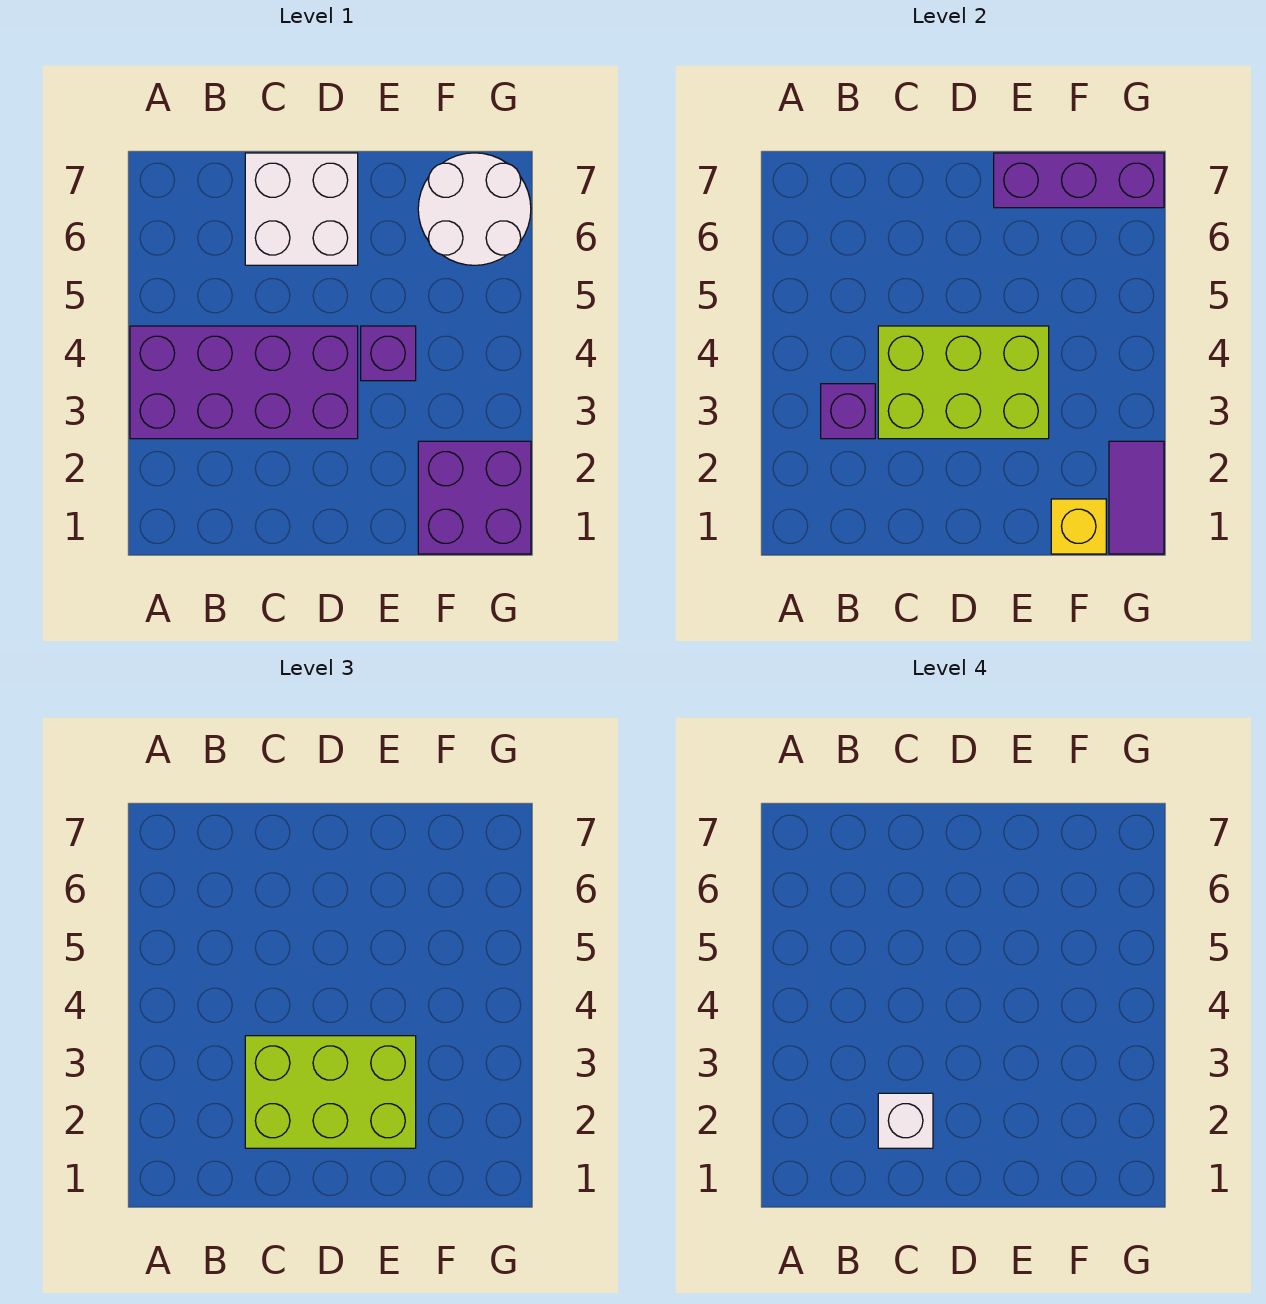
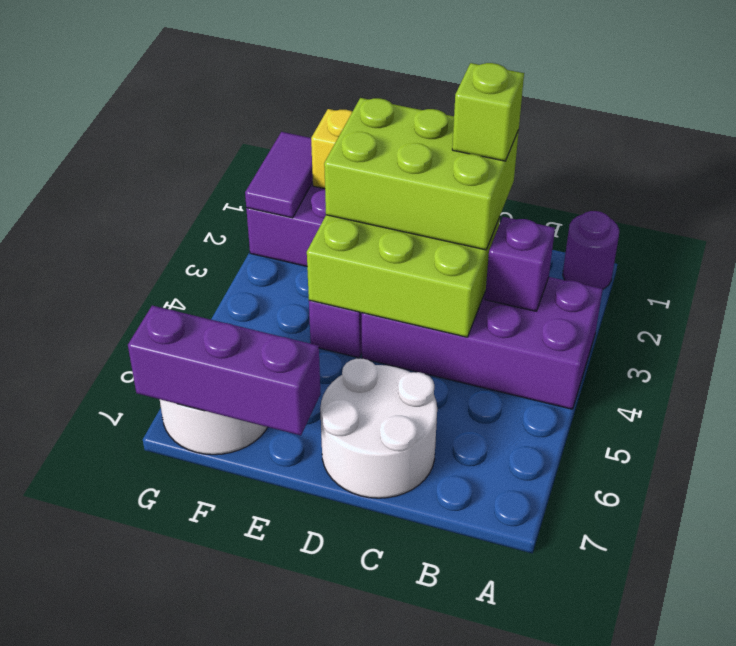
none -> purple round brick A1 level 1
white brick C2 level 4 -> lime brick C2 level 4
white brick C6:D7 level 1 -> white round brick C6:D7 level 1

